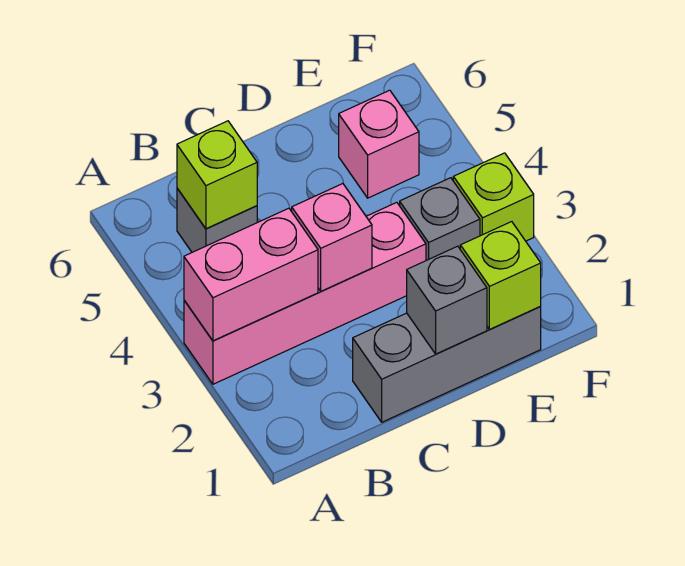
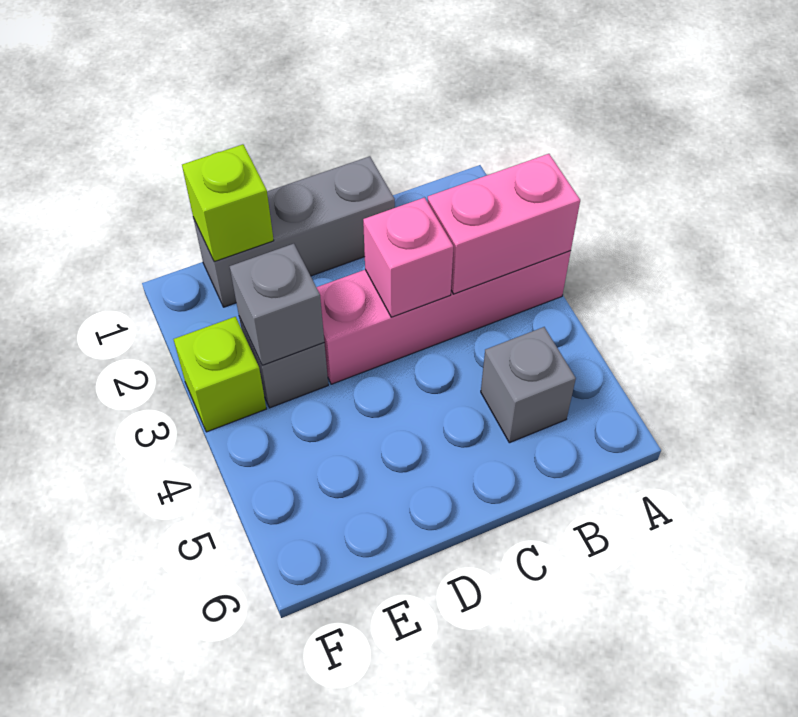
lime brick B5 level 2 -> none
grey brick D1 level 2 -> grey brick E3 level 2
pink brick E5 level 1 -> none

